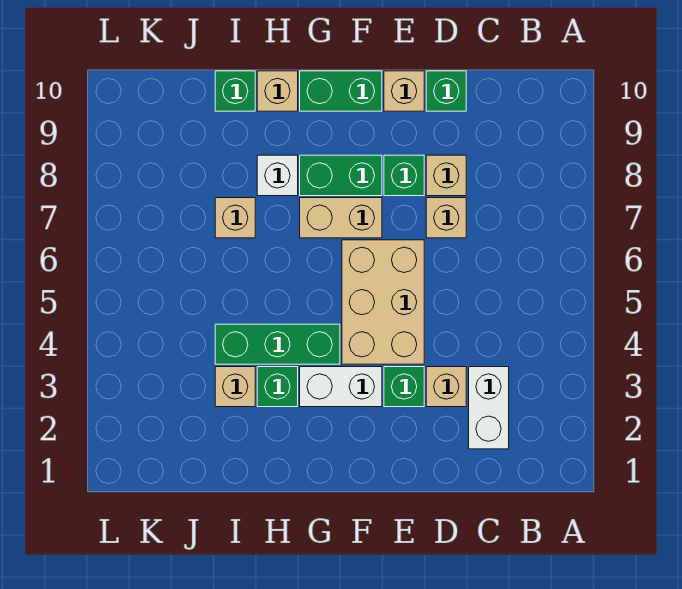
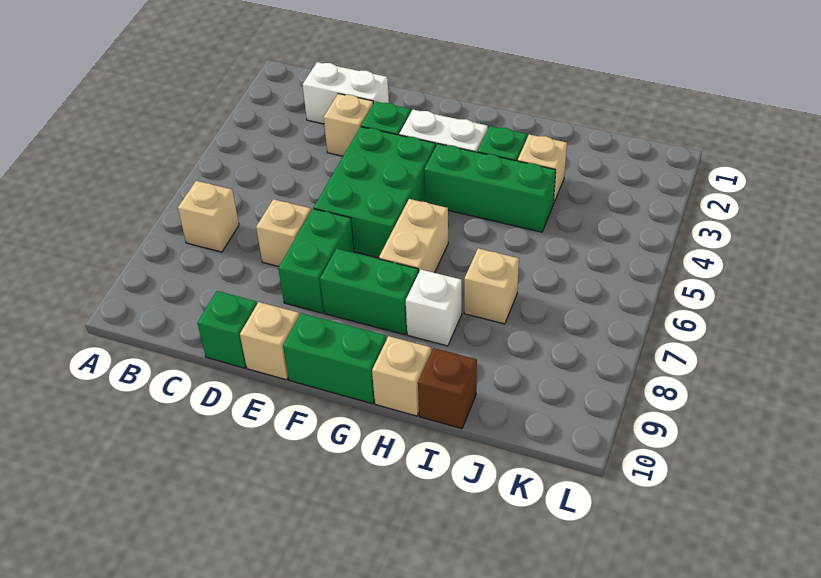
white brick C2:C3 level 1 -> white brick C2:D2 level 1
tan brick D8 level 1 -> tan brick B7 level 1
tan brick E4:F6 level 1 -> green brick E4:F6 level 1
green brick E8 level 1 -> green brick E7:E8 level 1
tan brick F7:G7 level 1 -> tan brick G6:G7 level 1
green brick I10 level 1 -> brown brick I10 level 1

